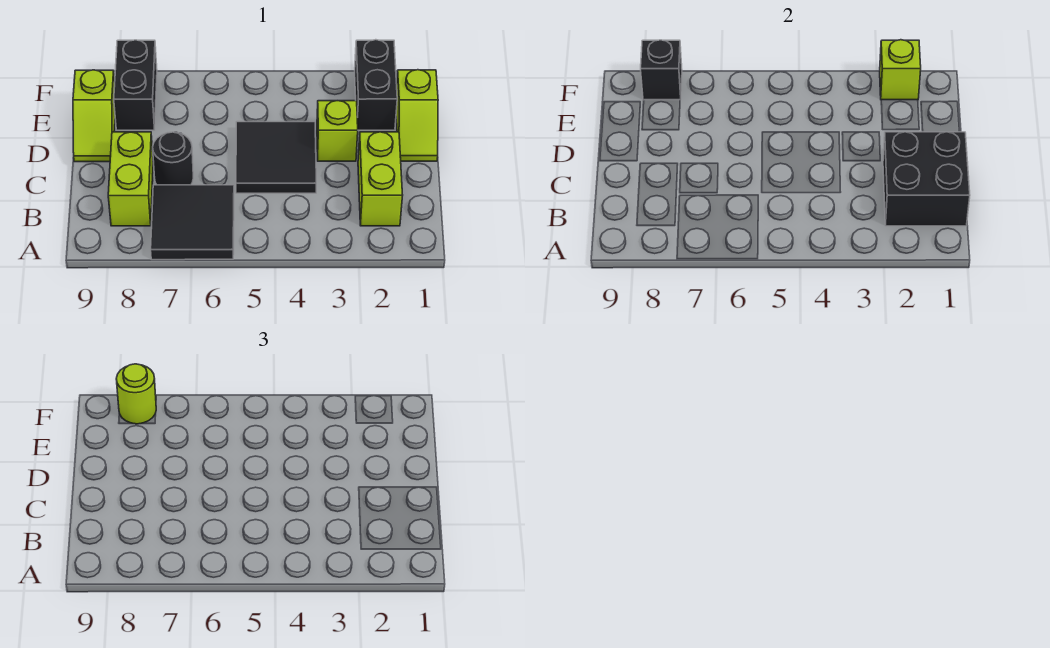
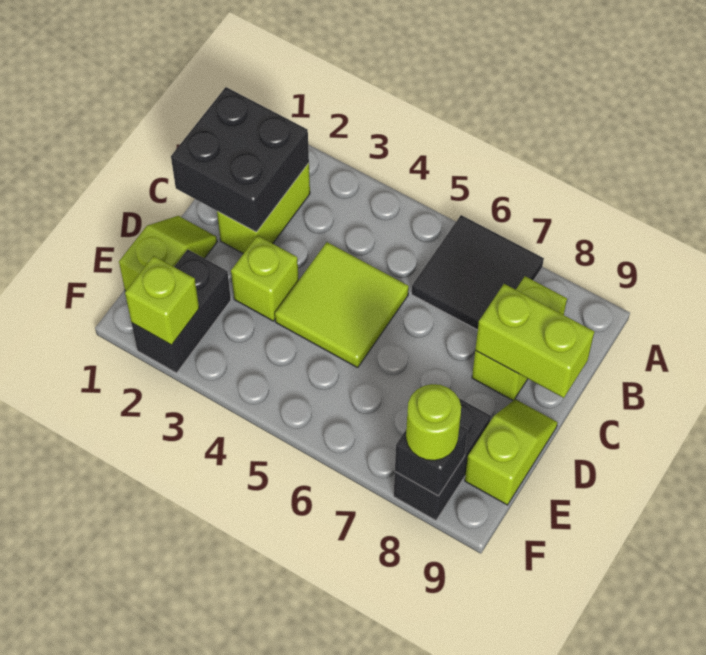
black tile C4:D5 level 1 -> lime tile C4:D5 level 1
black round brick C7 level 1 -> none
none -> lime brick C8:C9 level 2

